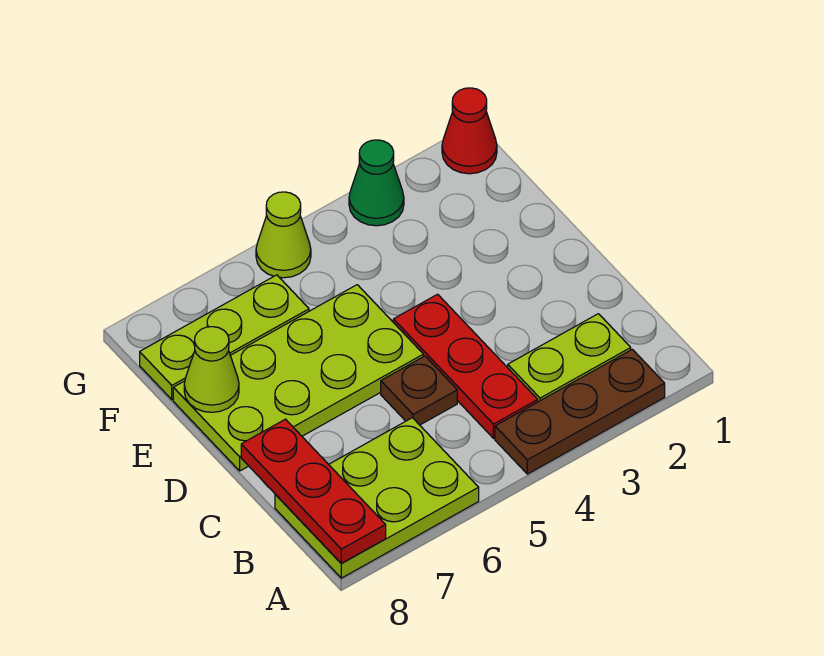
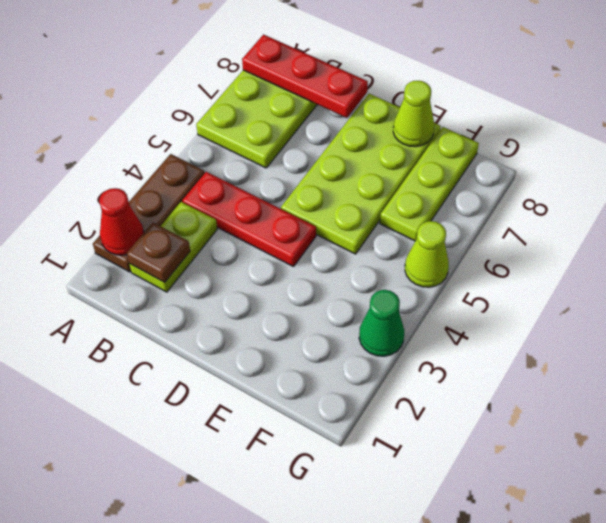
brown plate C5 level 1 -> brown plate B2 level 2
red cone G1 level 1 -> red cone A2 level 2

